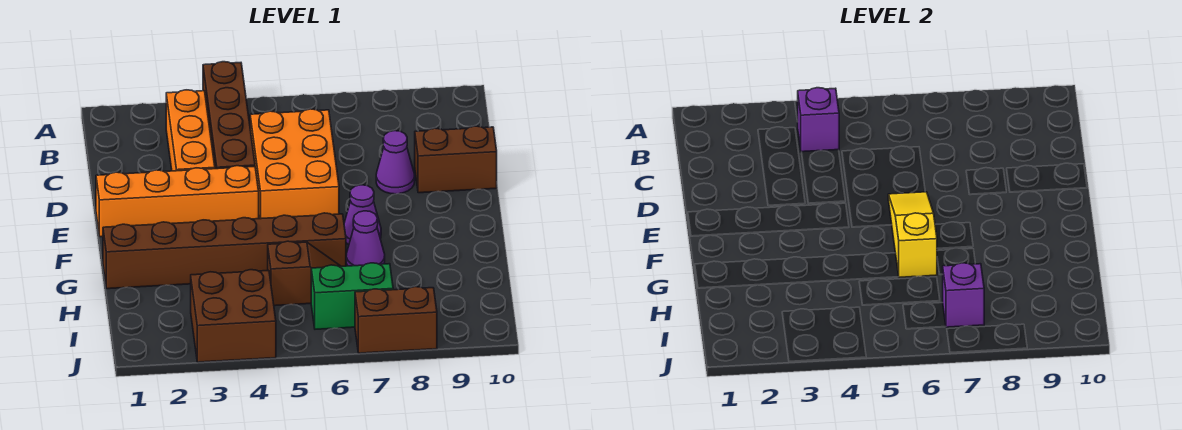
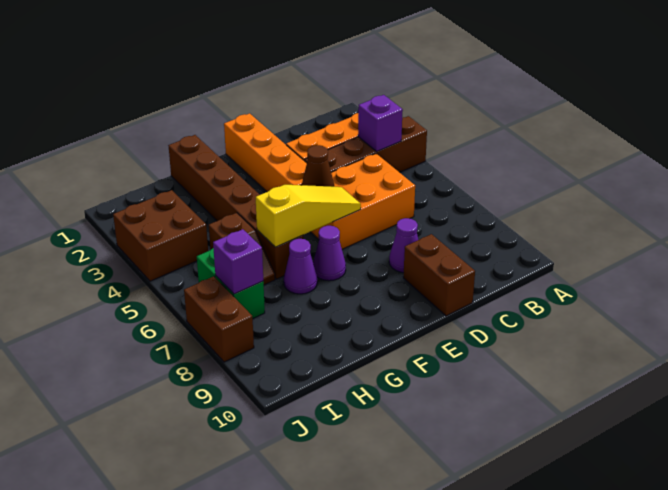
none -> brown cone E5 level 2

